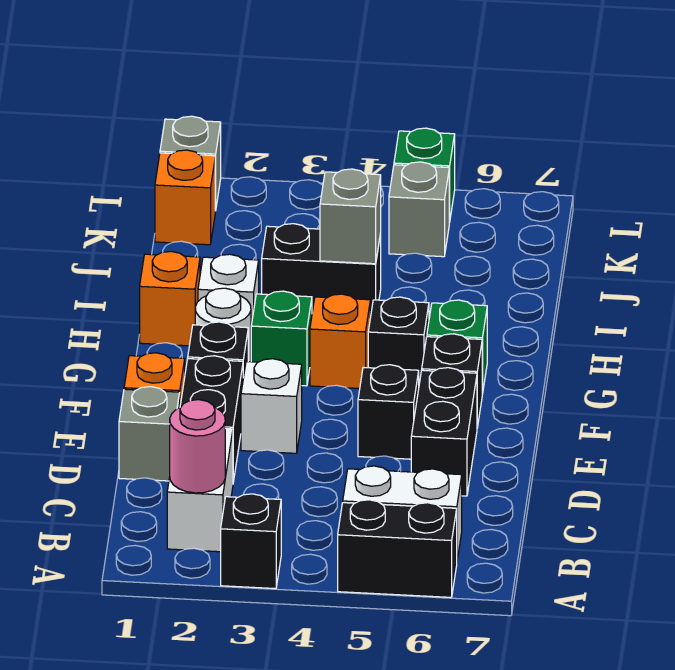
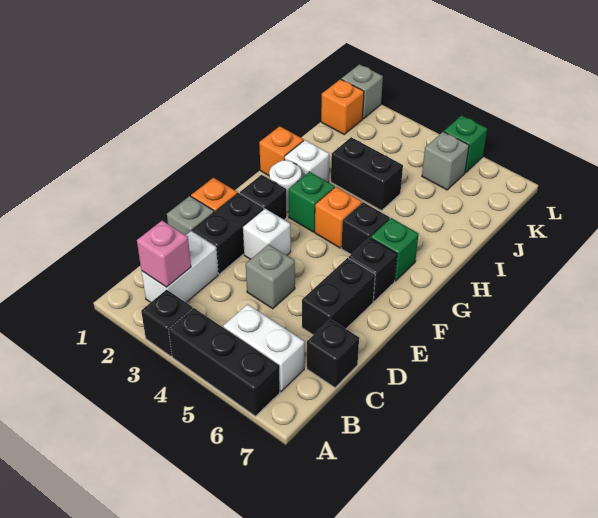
black brick A5:A6 level 1 -> black brick A4:A6 level 1
pink round brick B2 level 2 -> pink brick B2 level 2
black brick E5 level 1 -> black brick C7 level 1
grey brick I4 level 2 -> grey brick D4 level 1

